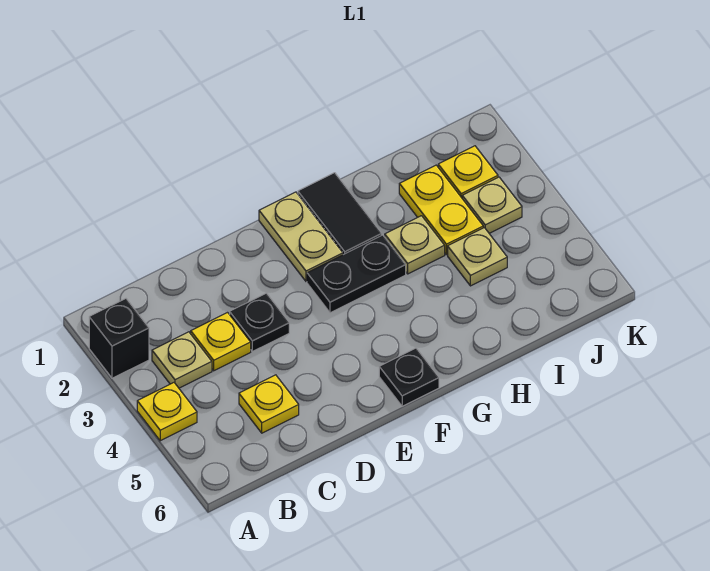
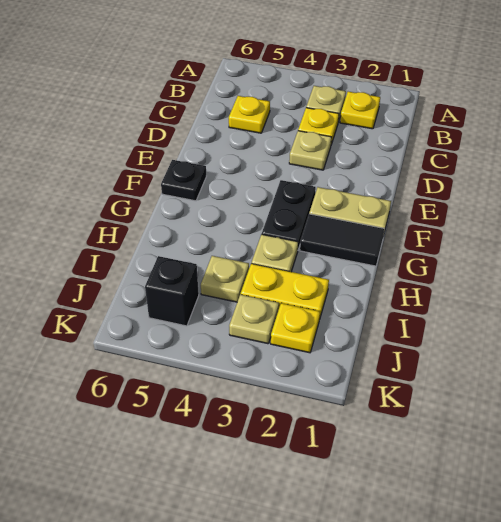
black brick A2 level 1 -> black brick J5 level 1
yellow plate A4 level 1 -> yellow plate B2 level 1
black plate D3 level 1 -> tan plate D3 level 1

